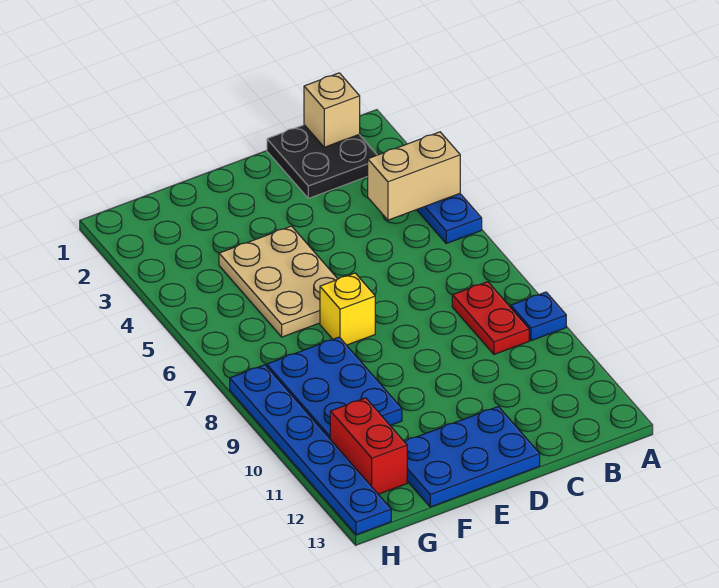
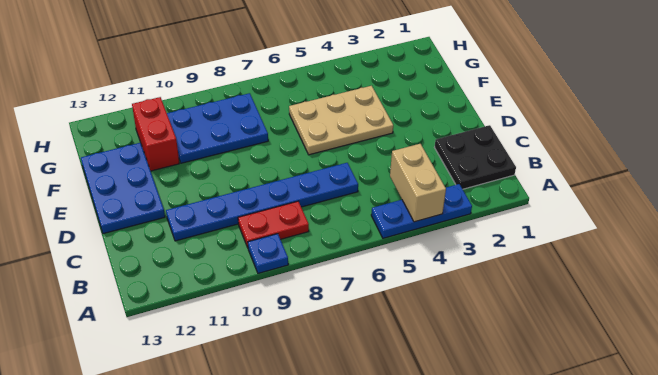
tan brick B1 level 2 -> none
yellow brick E7 level 1 -> none
red brick G11:G12 level 1 -> red brick F11:G11 level 1
blue plate H8:H13 level 1 -> blue plate C6:C11 level 1

